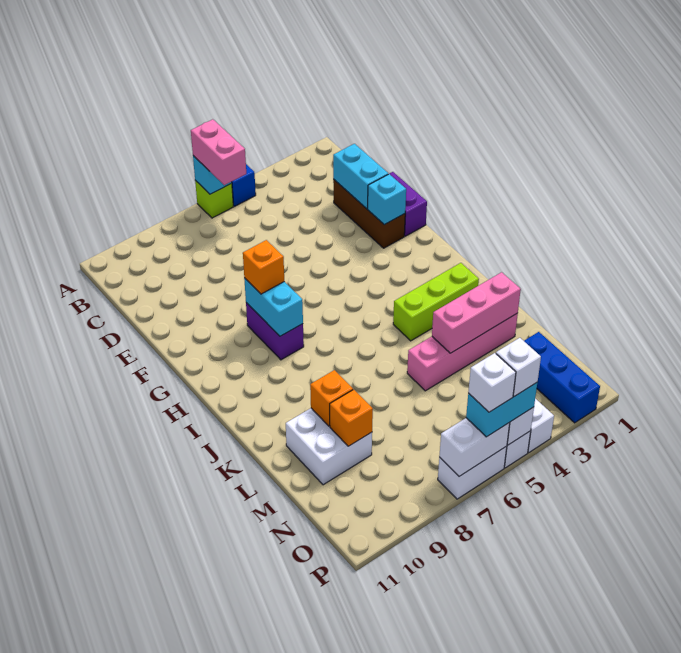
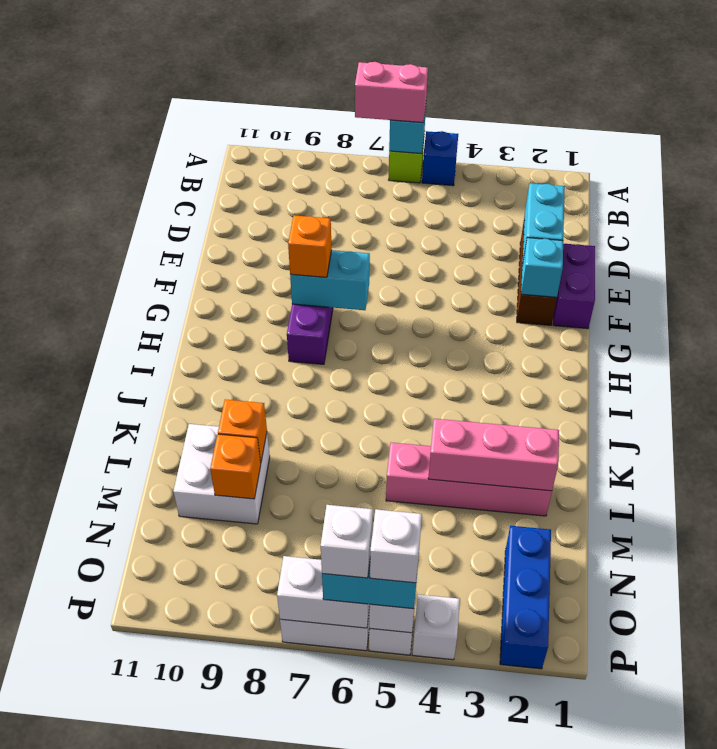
pink brick A6:B6 level 3 -> pink brick A6:A7 level 3
cyan brick G8:H8 level 2 -> cyan brick G7:G8 level 2
lime brick J2:J4 level 1 -> none

